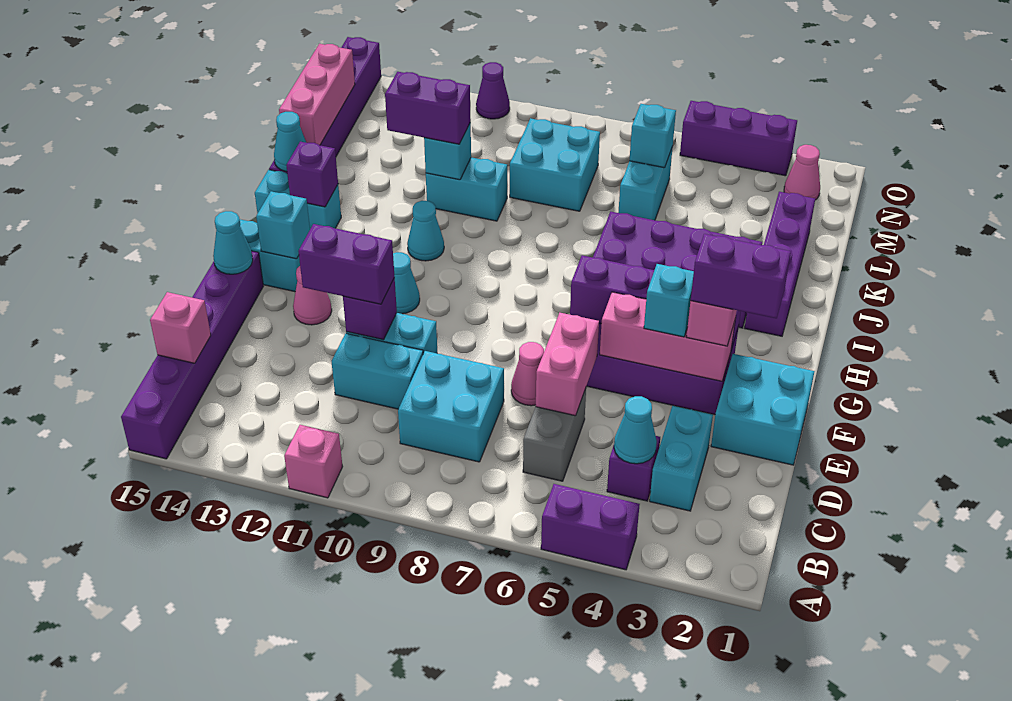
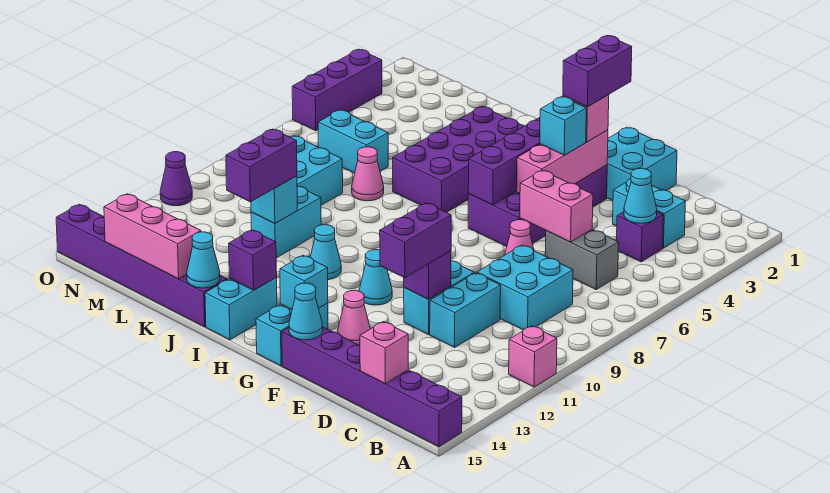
purple brick A4:A5 level 1 -> none
purple brick I2:L2 level 1 -> none
cyan brick M6 level 2 -> none
pink cone N2 level 1 -> pink cone K7 level 1

